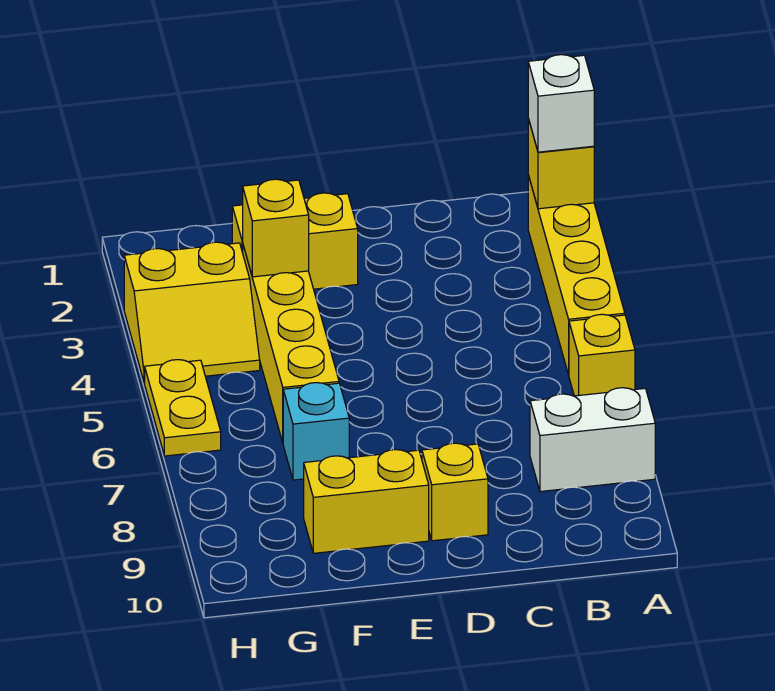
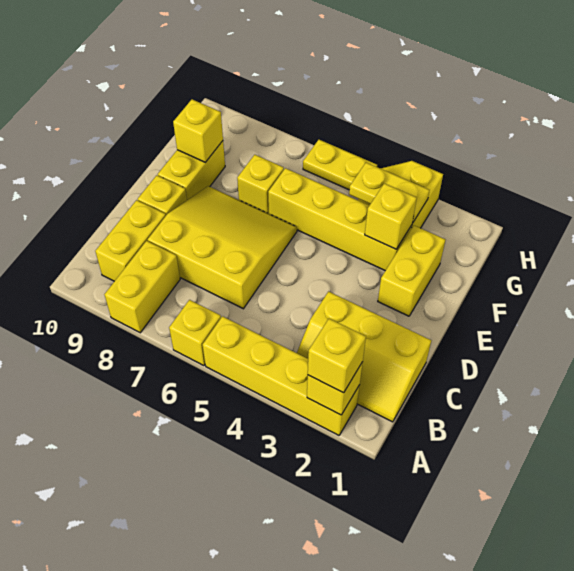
white brick A2 level 3 -> yellow brick A2 level 3
white brick A8:B8 level 1 -> yellow brick A8:B8 level 1
none -> yellow slope B1:C3 level 1 top C
none -> yellow brick B9:C9 level 1
none -> yellow slope C6:E8 level 1 top C
cyan brick F7 level 1 -> yellow brick F7 level 1
none -> yellow brick F9 level 2
none -> yellow plate G3:G4 level 2

